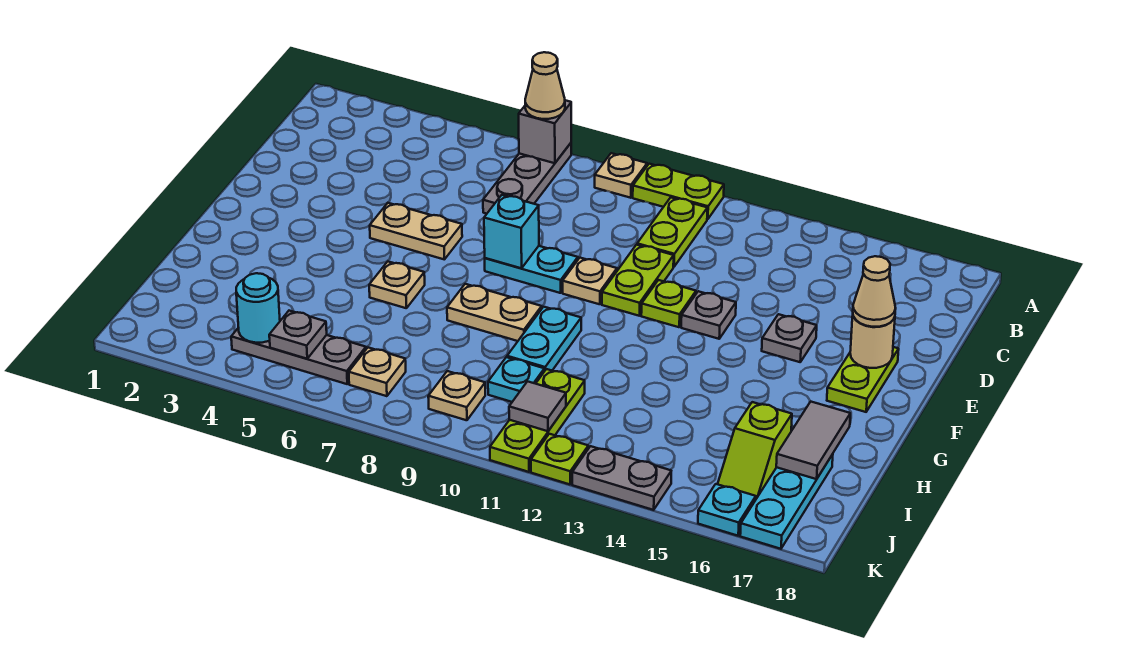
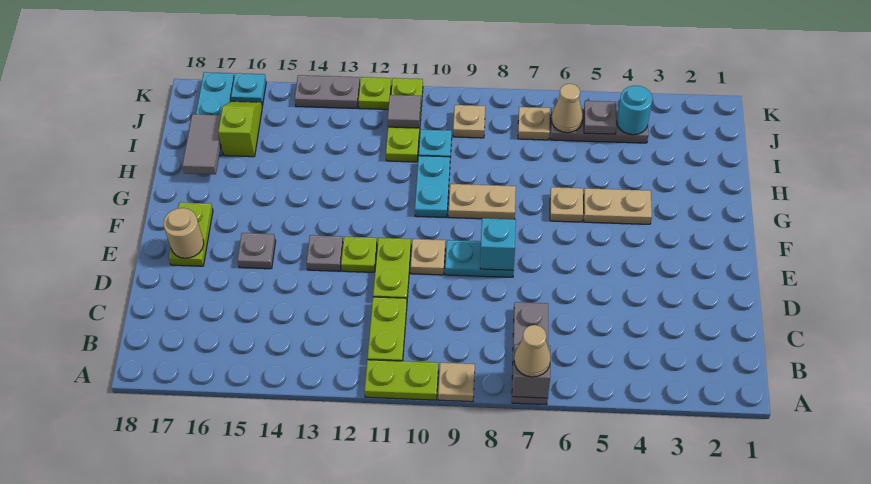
tan plate E5:E6 level 1 -> tan plate G4:G5 level 1
tan cone E17 level 3 -> tan cone J6 level 2

